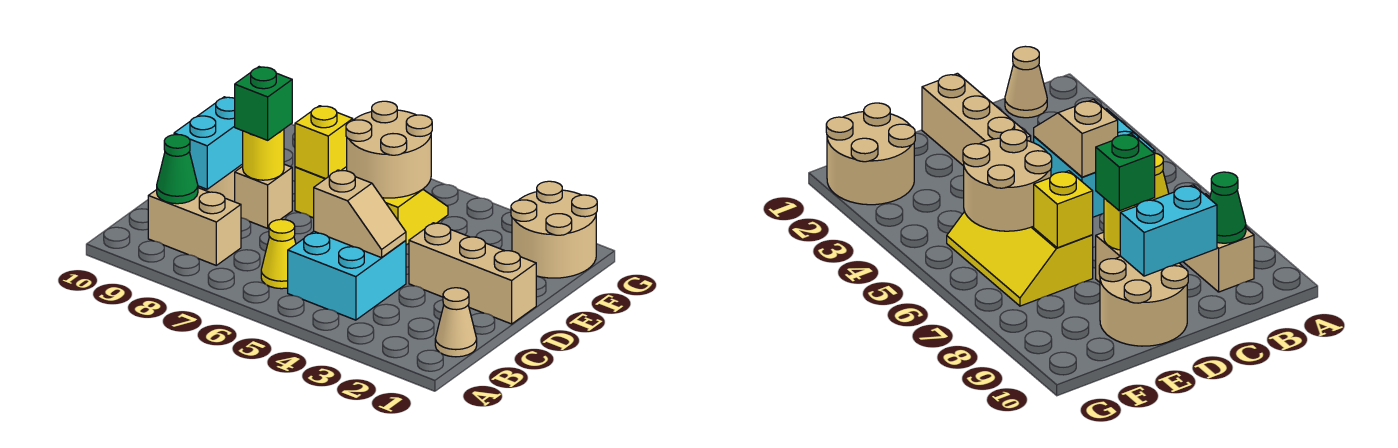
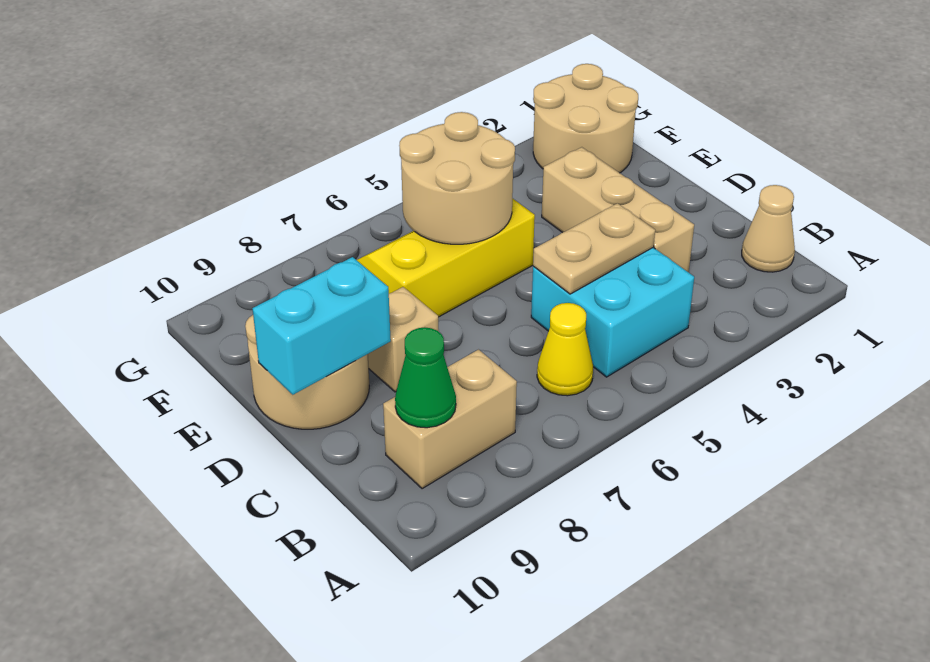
tan slope C4:C5 level 2 top 5 -> tan plate C4:C5 level 2
cyan brick C9:D9 level 2 -> cyan brick D9:D10 level 2
tan brick D1:D3 level 1 -> tan brick C3:E3 level 1
yellow round brick D8 level 2 -> none
green brick D8 level 3 -> none
yellow brick E7 level 2 -> none

